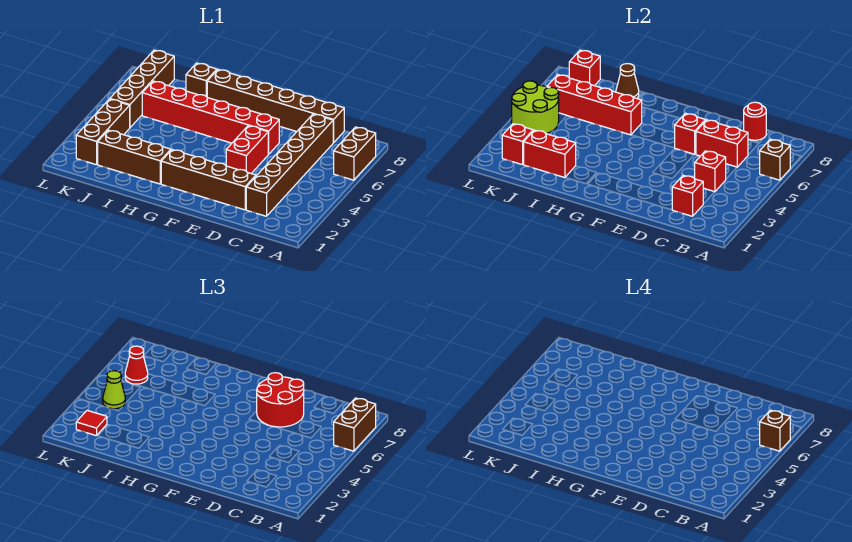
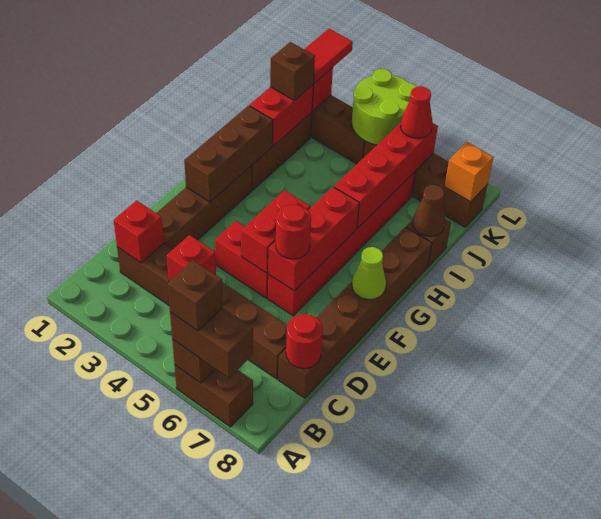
red brick C6:D6 level 2 -> red brick E5:F5 level 2
red round brick D6:E7 level 3 -> red round brick E6 level 3
red brick E6 level 2 -> red brick E6:G6 level 2
none -> brown brick F2:H2 level 2
none -> brown brick J2 level 3
red tile K2 level 3 -> red tile K2:L2 level 3
lime cone K4 level 3 -> lime cone F8 level 2
red brick K8 level 2 -> orange brick K8 level 2

